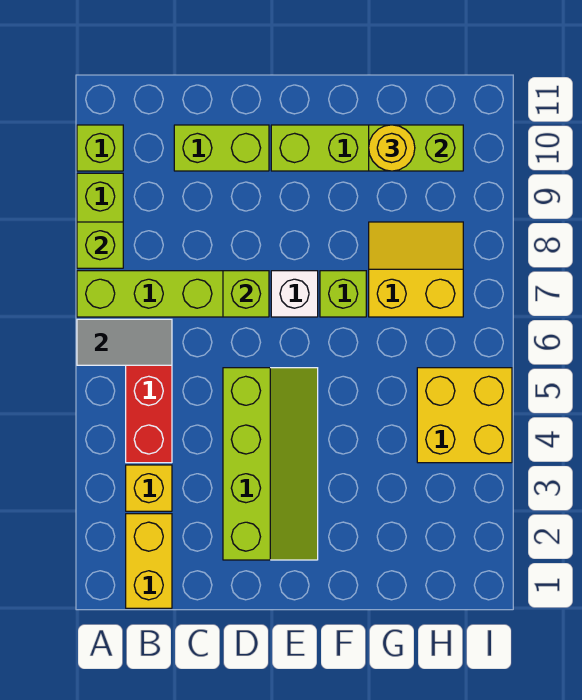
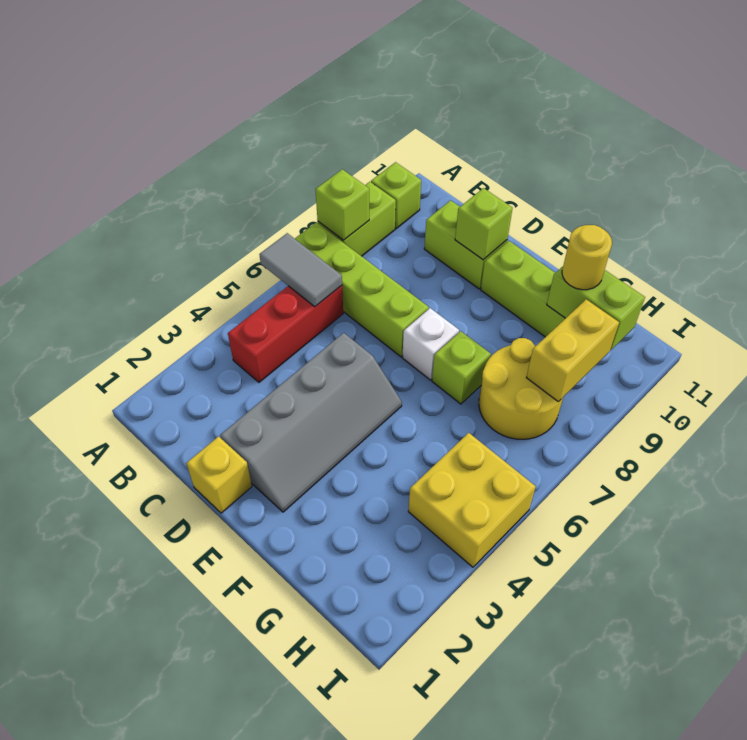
yellow brick B1:B2 level 1 -> yellow brick H8:H9 level 2
yellow brick B3 level 1 -> yellow brick D1 level 1
lime slope D2:E5 level 1 top D -> grey slope D2:E5 level 1 top D
lime brick D7 level 2 -> lime brick D10 level 2
yellow slope G7:H8 level 1 top 7 -> yellow round brick G7:H8 level 1

